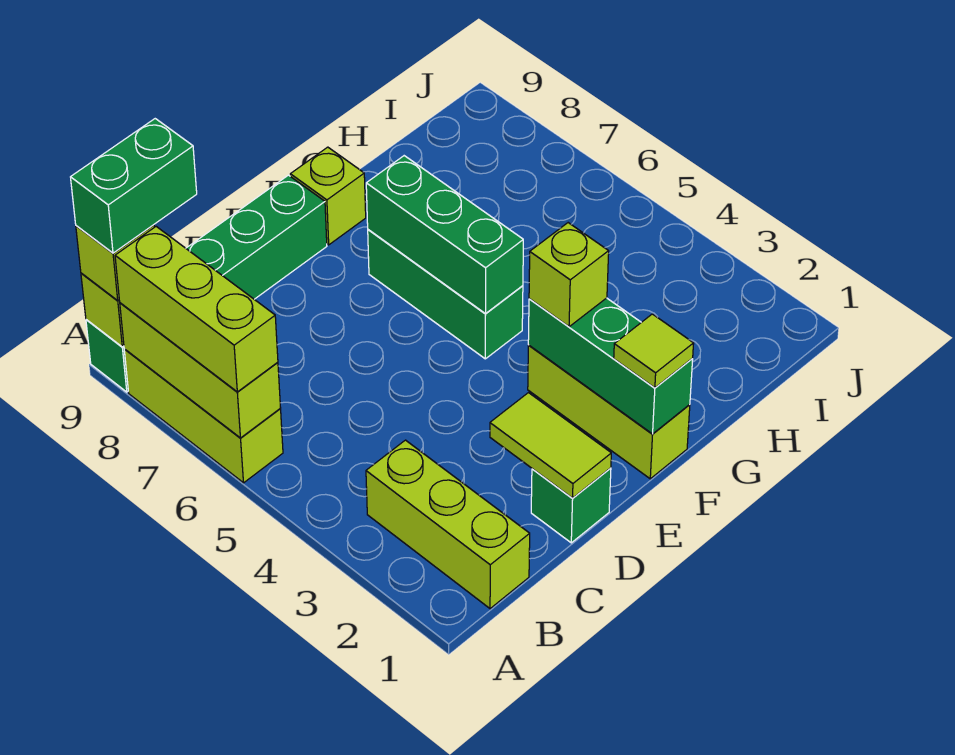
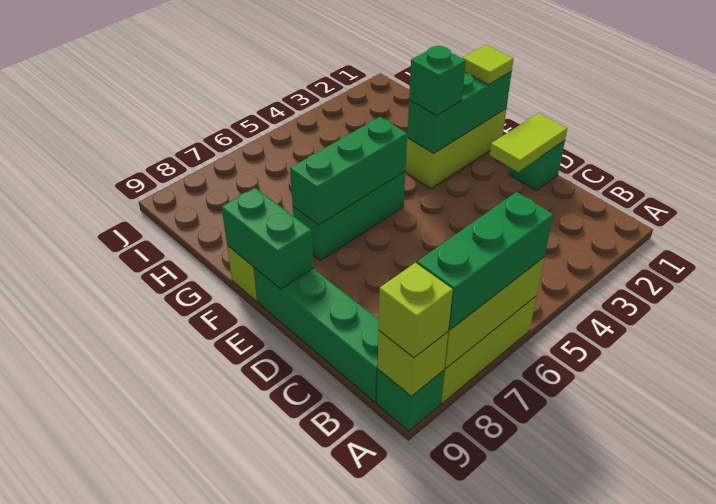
lime brick A6:A8 level 3 -> green brick A6:A8 level 3
green brick A9:B9 level 4 -> green brick E9:F9 level 2
lime brick B1:B3 level 1 -> none
lime brick F3 level 3 -> green brick F3 level 3

